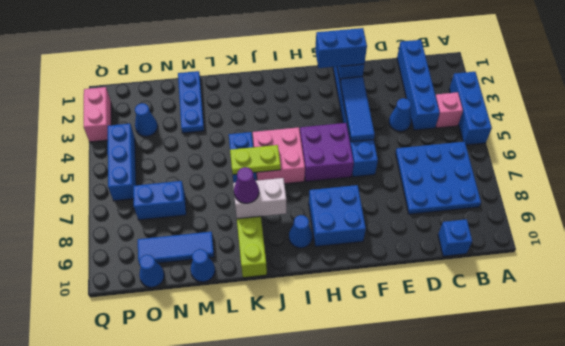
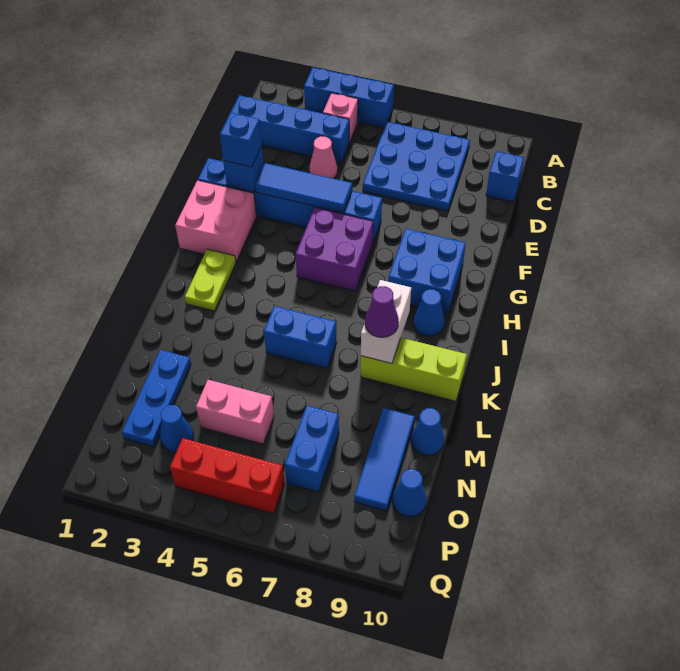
blue cone D4 level 1 -> pink cone D4 level 1
blue brick F2:G2 level 3 -> blue brick F2 level 3
pink brick I5:J6 level 1 -> pink brick G1:H2 level 1
lime plate J6:K6 level 2 -> lime plate I2:J2 level 1
blue plate M1:M3 level 1 -> blue plate M2:O2 level 1
blue brick P4:P6 level 1 -> red brick P4:P6 level 1
pink brick Q2:Q3 level 1 -> pink brick N4:N5 level 1

